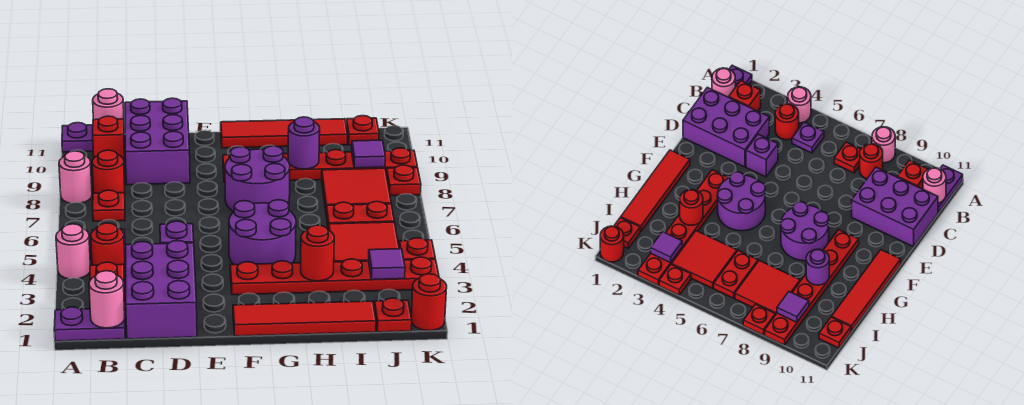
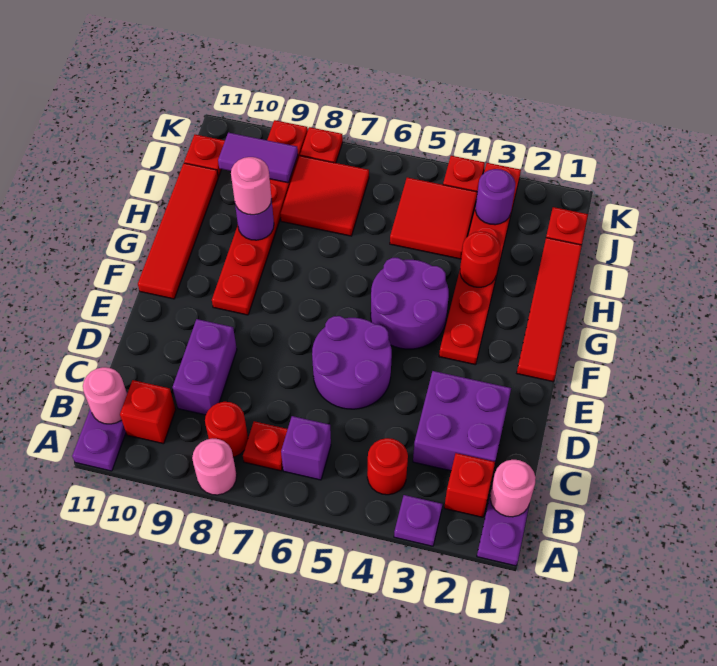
pink round brick A4 level 1 -> pink round brick H9 level 3
purple plate B5 level 1 -> purple plate A3 level 1
purple brick C1:D3 level 1 -> purple brick C2:D3 level 1
purple brick C9:D11 level 1 -> purple brick C9:D9 level 1
purple brick D4 level 1 -> purple brick B6 level 1
purple round brick F7:G8 level 1 -> purple round brick D5:E6 level 1
red plate I6:J6 level 1 -> none
purple tile J3 level 2 -> purple round brick J3 level 2
purple tile J9 level 2 -> purple tile J9:J10 level 2
red round brick K1 level 1 -> none

